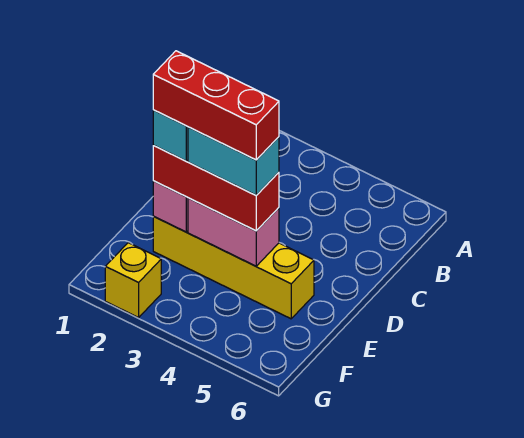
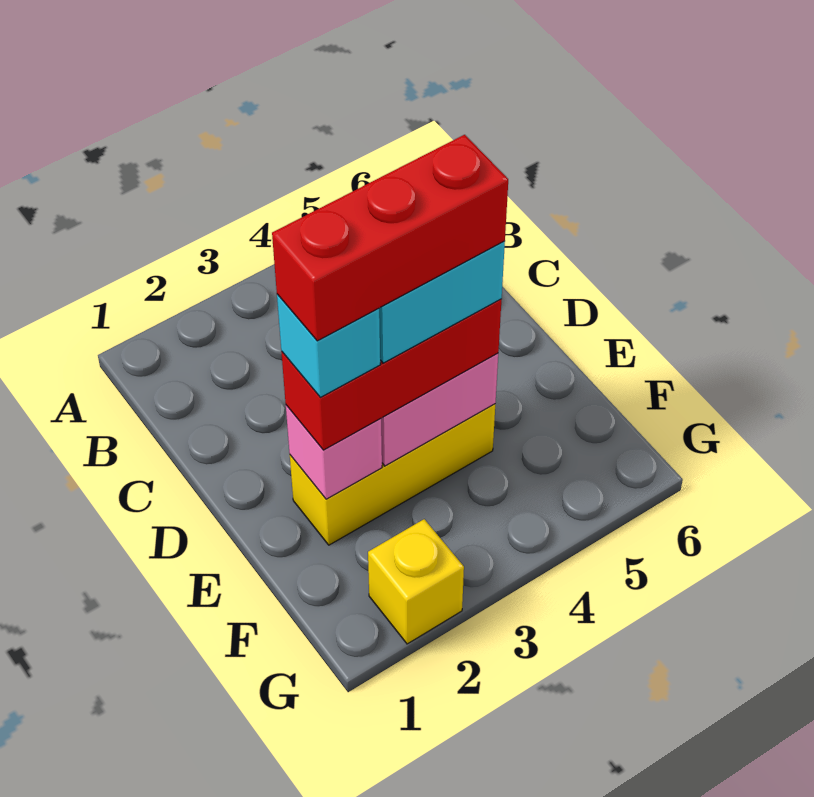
yellow brick E2:E5 level 1 -> yellow brick E2:E4 level 1

